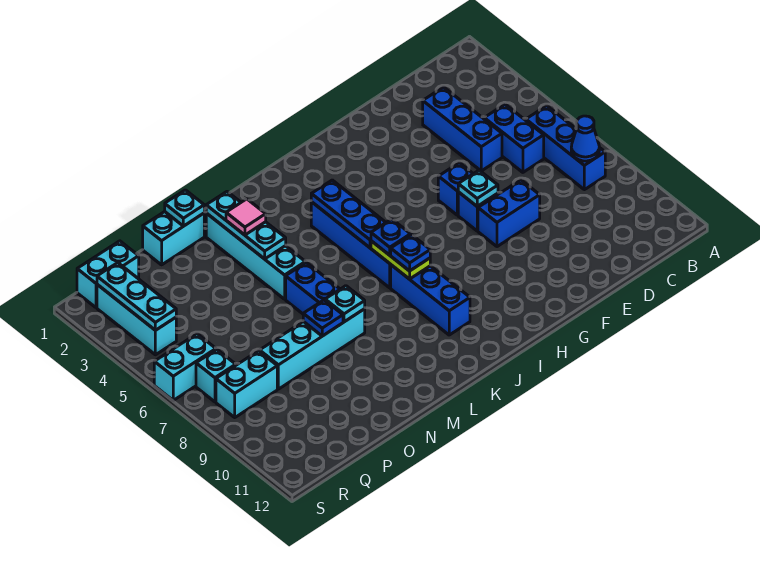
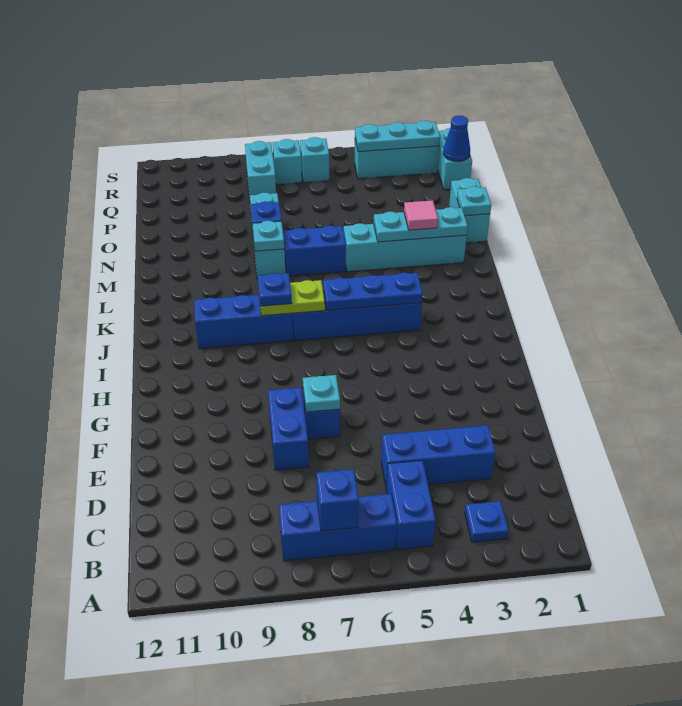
blue cone B8 level 2 -> blue cone Q1 level 2
blue brick C5:C6 level 1 -> blue brick B5:C5 level 1
blue brick F6 level 1 -> blue brick B7 level 2
blue plate J7 level 3 -> blue plate B3 level 1
cyan brick M8:P8 level 1 -> cyan brick M8:O8 level 1
cyan brick R6:S6 level 1 -> cyan brick R6 level 1

